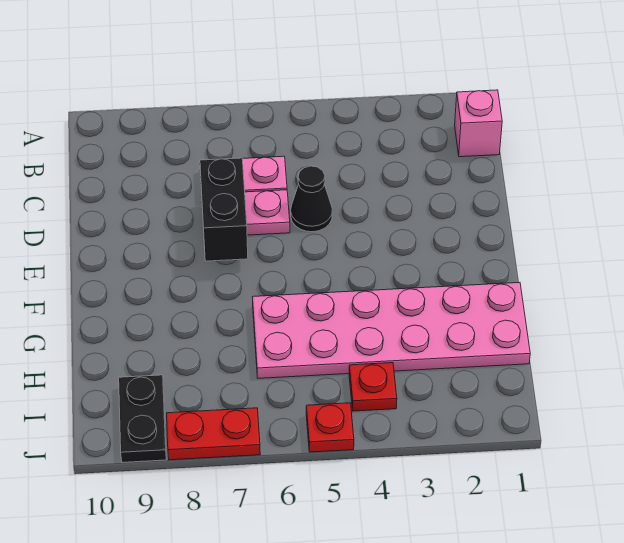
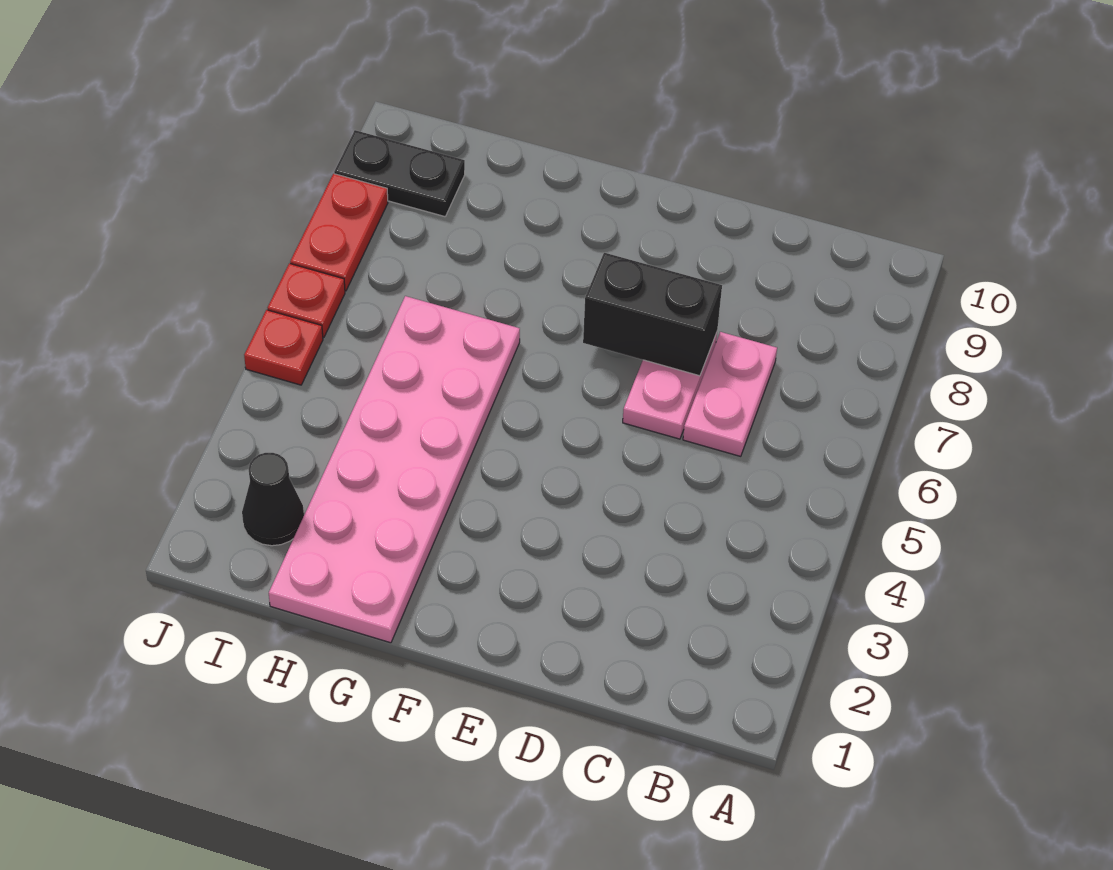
pink brick B1 level 1 -> none
black cone D5 level 1 -> black cone I2 level 1
red plate I4 level 1 -> red plate J6 level 1

